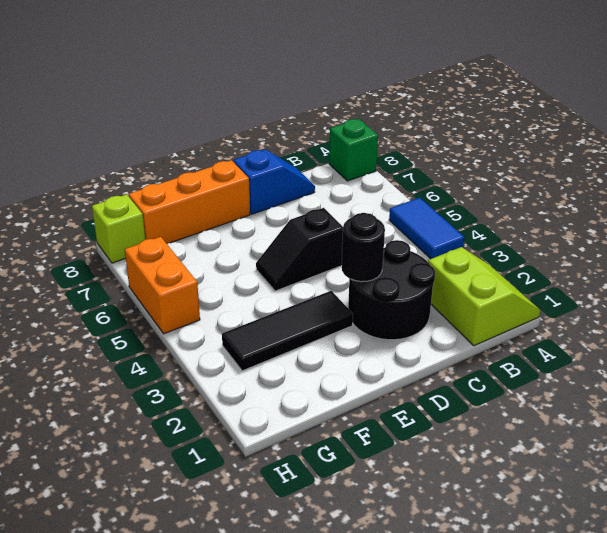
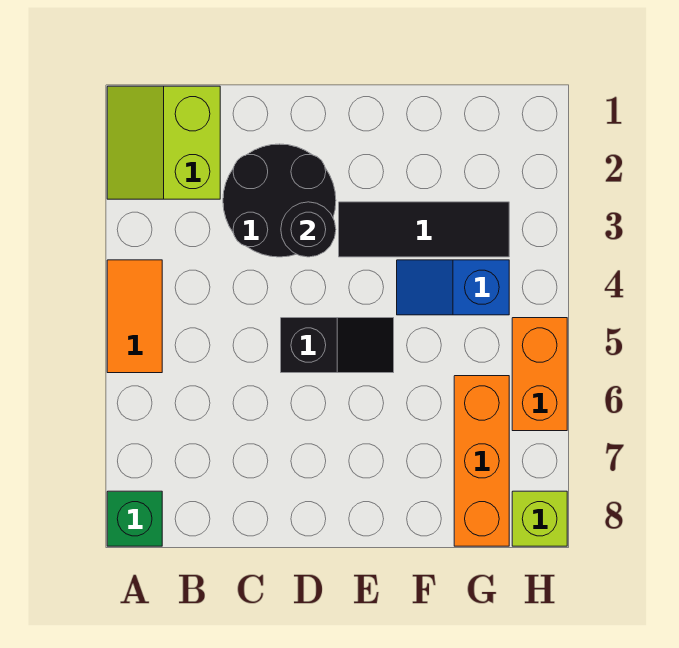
blue tile A4:A5 level 1 -> orange tile A4:A5 level 1
blue slope C8:D8 level 1 top D -> blue slope F4:G4 level 1 top G
orange brick E8:G8 level 1 -> orange brick G6:G8 level 1

